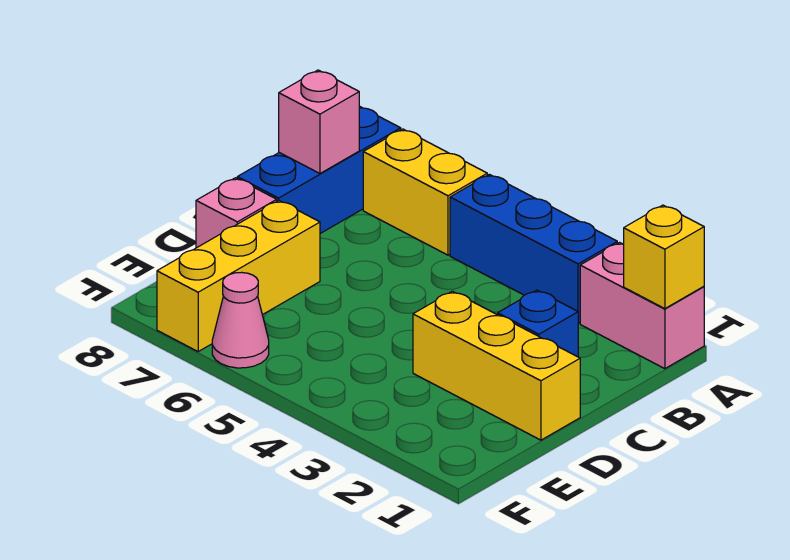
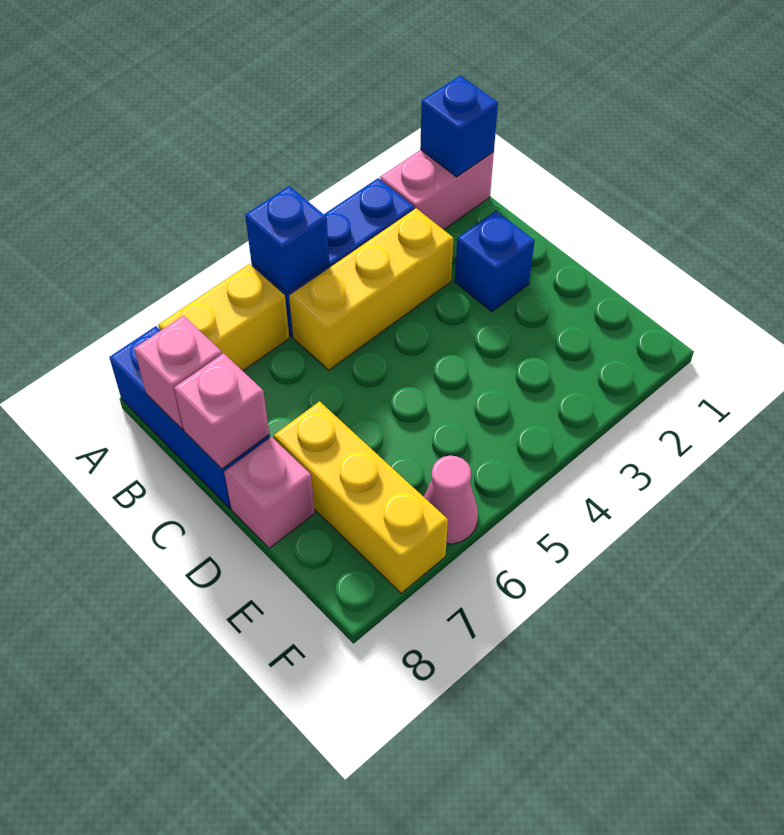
yellow brick A1 level 2 -> blue brick A1 level 2
none -> blue brick A5 level 2
none -> pink brick C8 level 2
yellow brick D1:D3 level 1 -> yellow brick B3:B5 level 1

